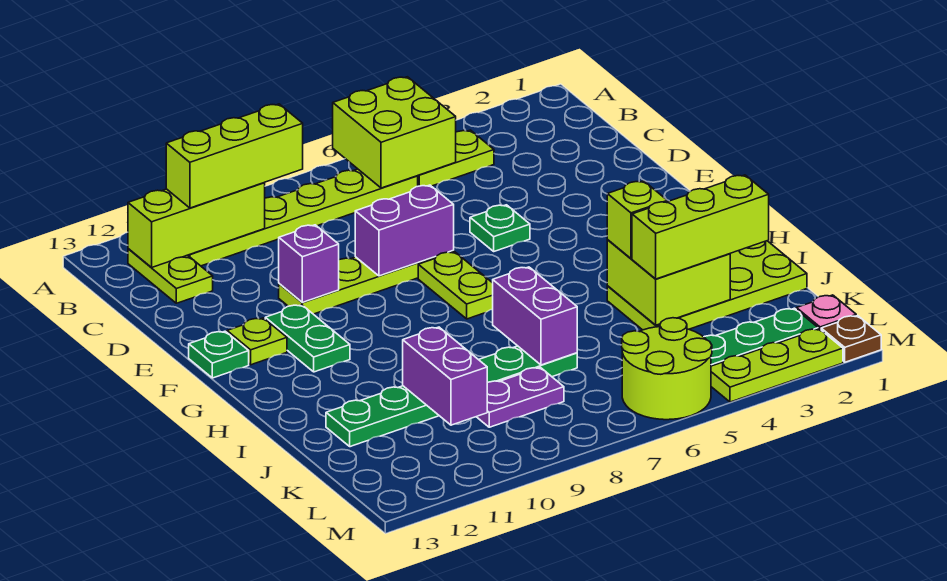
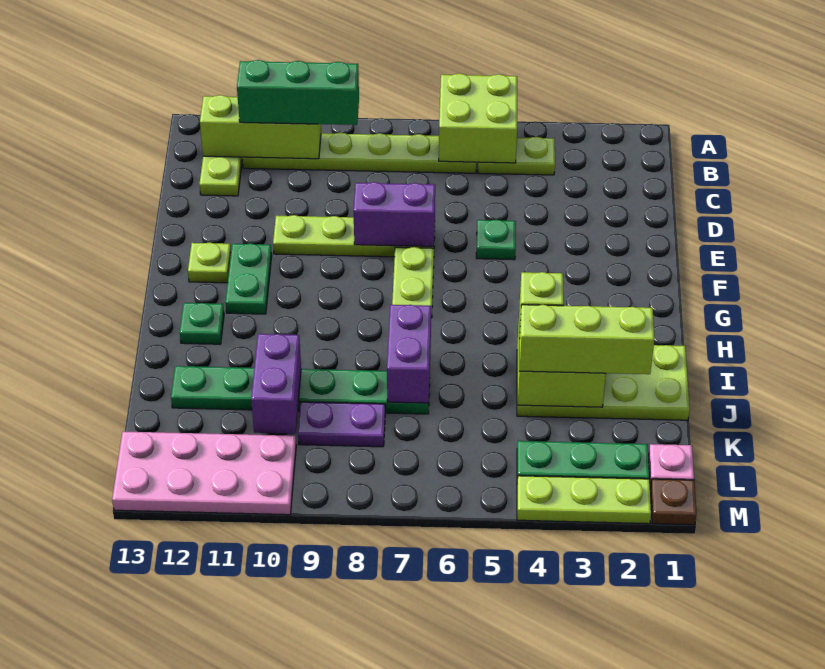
lime brick B9:B11 level 3 -> green brick B9:B11 level 3
purple brick E10 level 2 -> none
green plate F13 level 1 -> green plate H12 level 1
lime round brick L5:M6 level 1 -> none
none -> pink plate L10:M13 level 1

